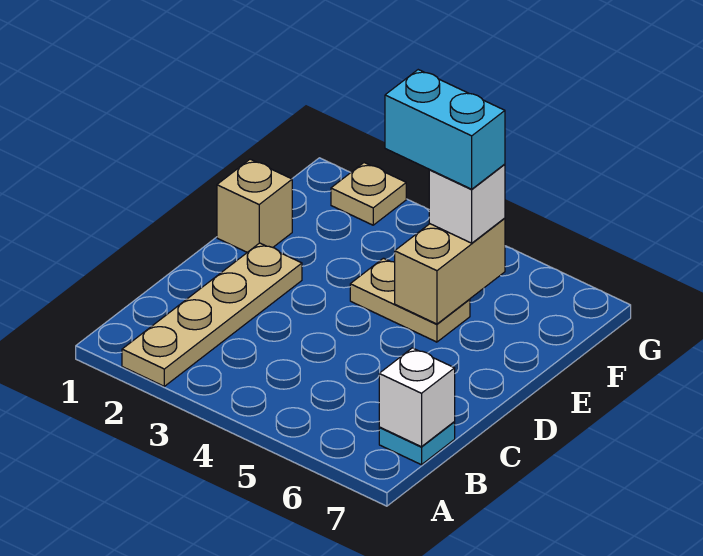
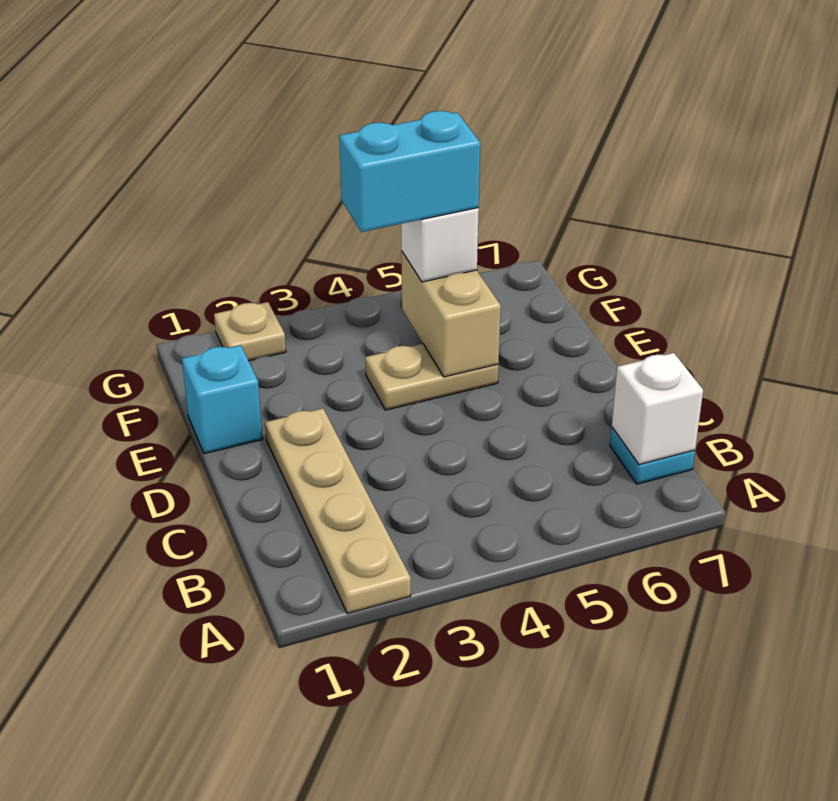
tan brick E1 level 1 -> cyan brick E1 level 1

